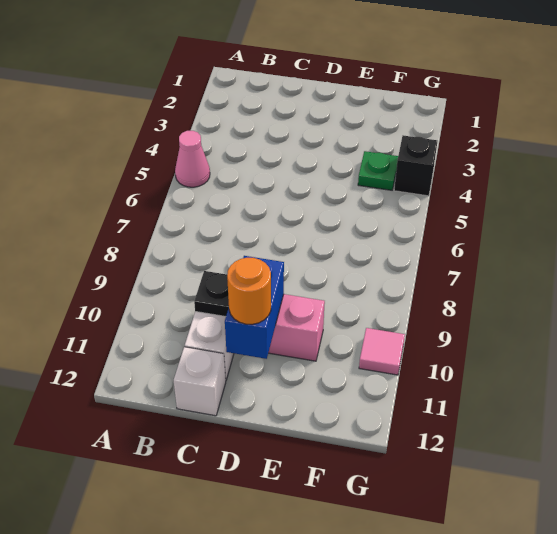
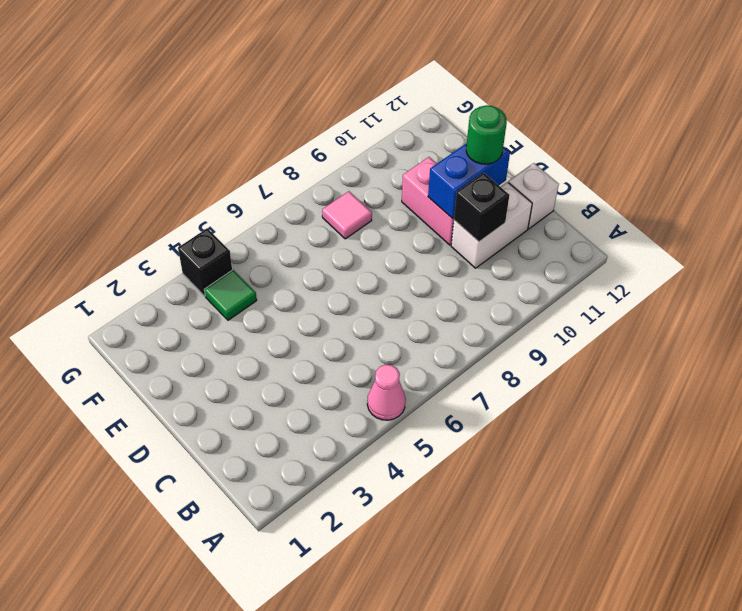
black plate C10 level 2 -> black brick C10 level 2
orange round brick D11 level 3 -> green round brick D11 level 3
green plate F4 level 1 -> green tile F4 level 1
pink tile G10 level 1 -> pink tile F8 level 1

